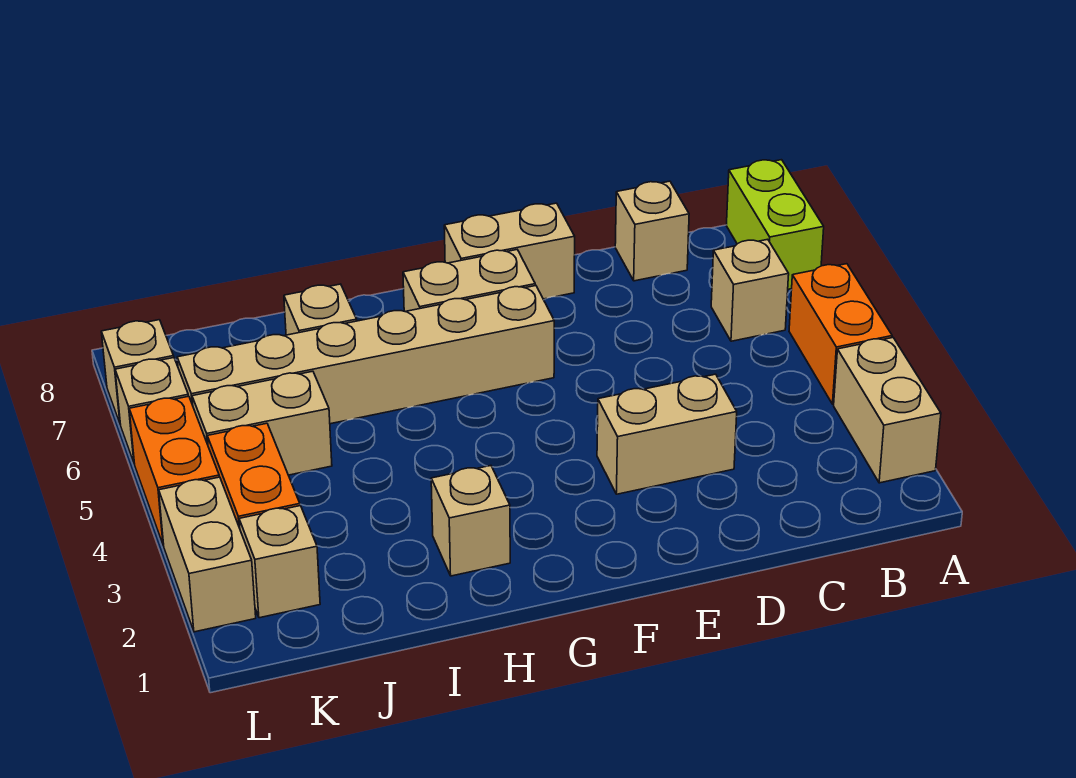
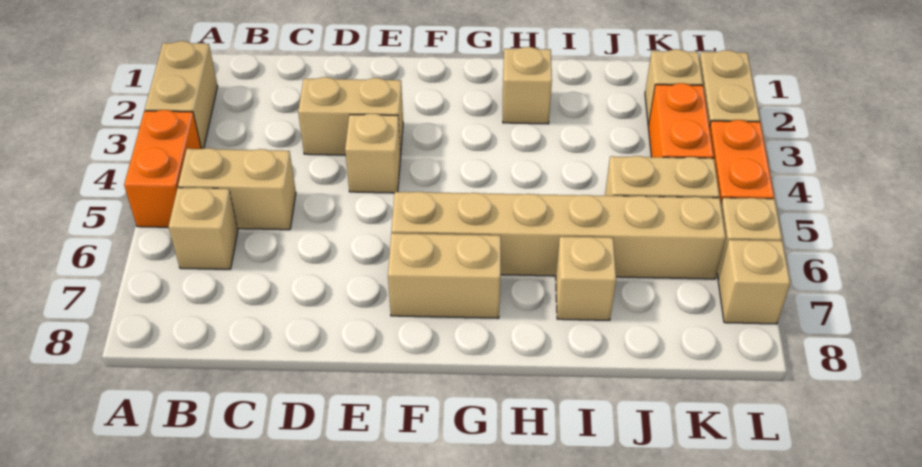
lime brick A7:A8 level 1 -> none
tan brick C8 level 1 -> tan brick E4 level 1
tan brick E8:F8 level 1 -> tan brick B5:C5 level 1

